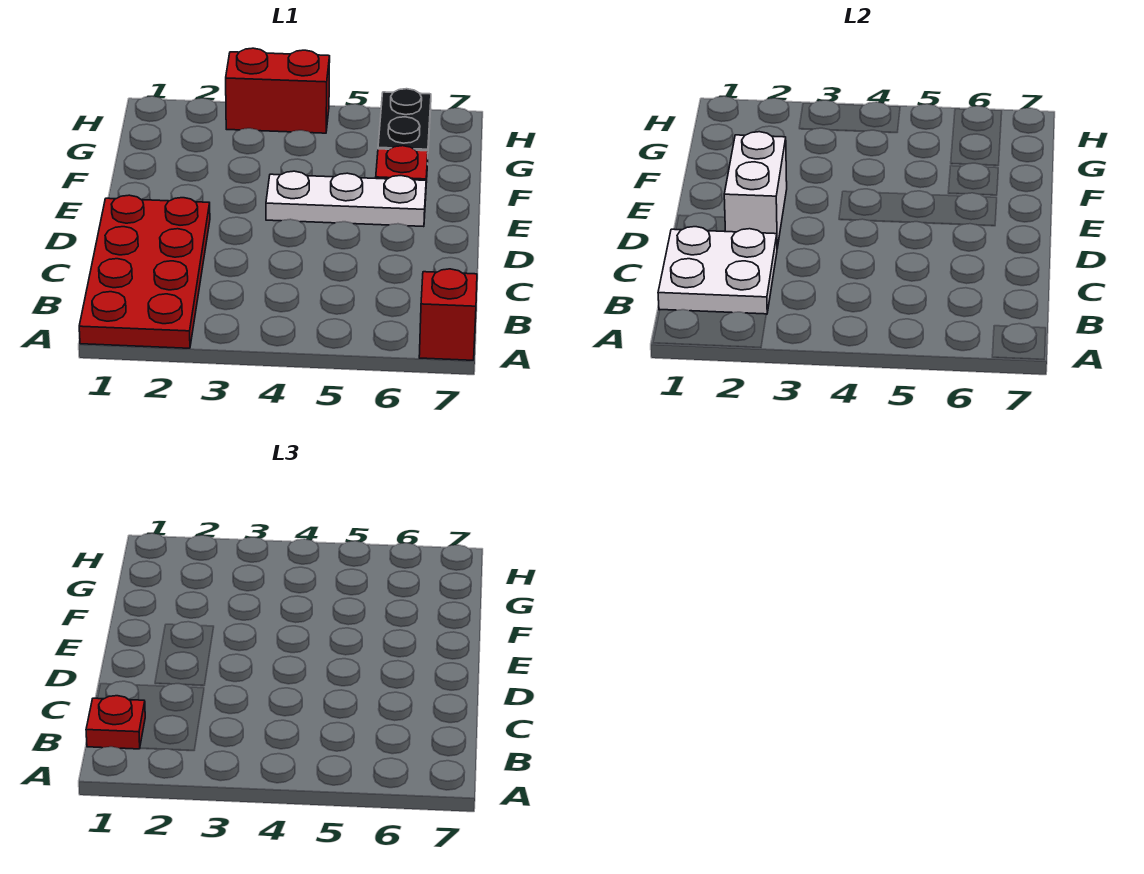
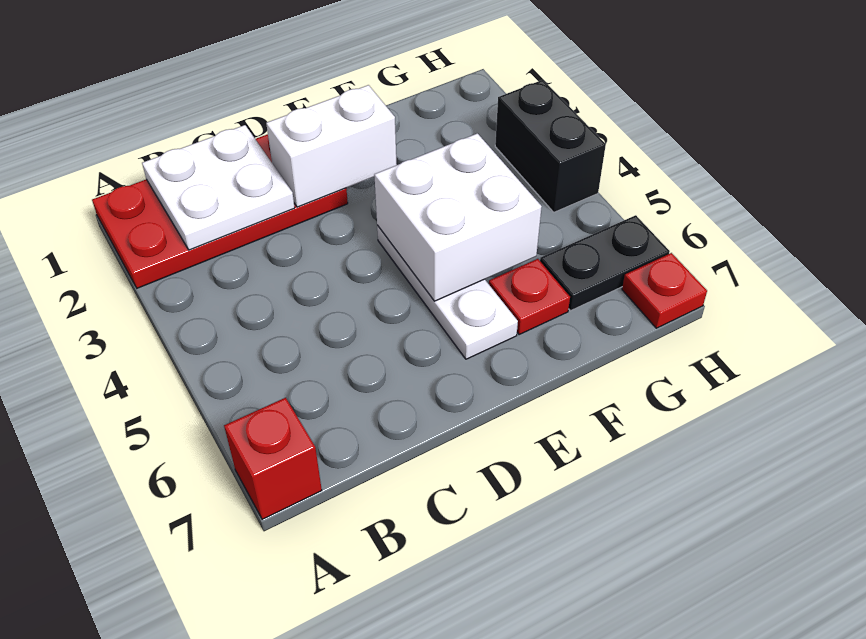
red plate B1 level 3 -> red plate H7 level 1
none -> white brick E4:F5 level 2
red brick H3:H4 level 1 -> black brick H3:H4 level 1

